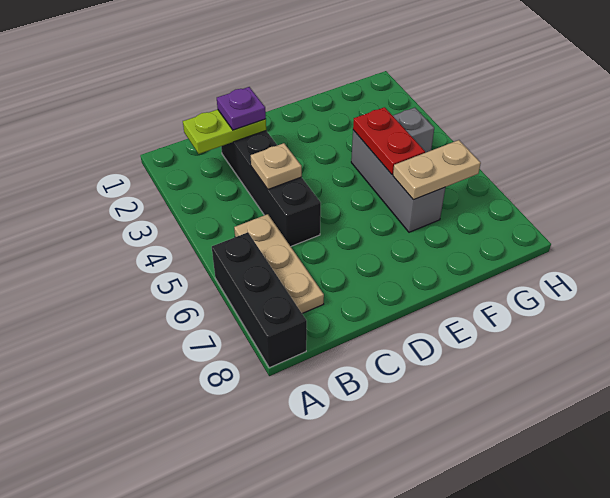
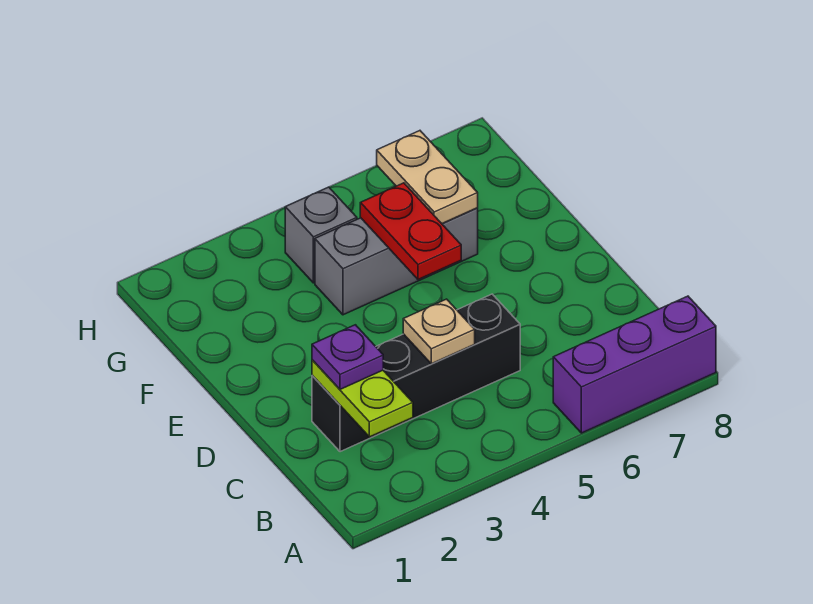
black brick A6:A8 level 1 -> purple brick A6:A8 level 1
tan plate B5:B7 level 1 -> none
red plate F4:F5 level 2 -> red plate E5:F5 level 2

